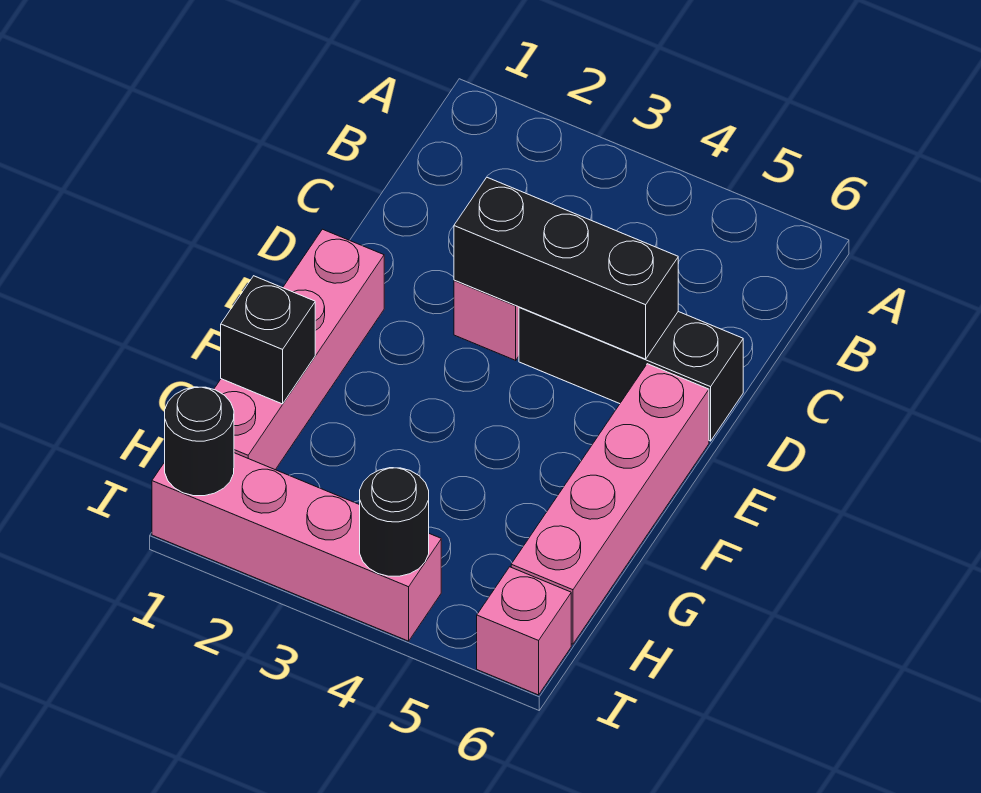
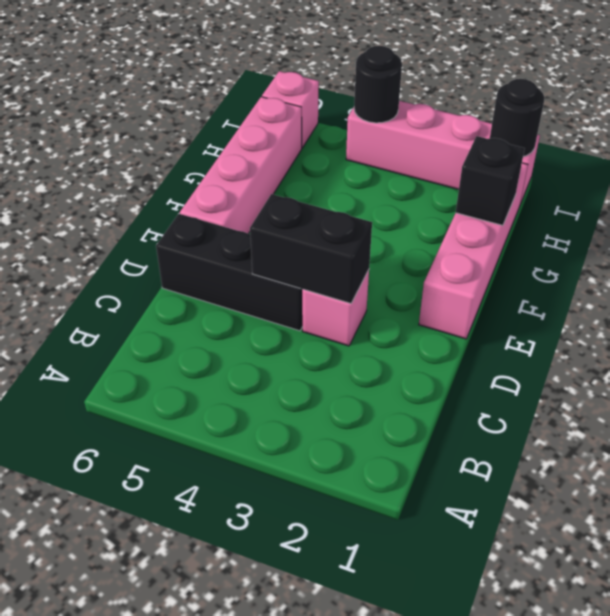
black brick D3:D5 level 2 -> black brick D3:D4 level 2

